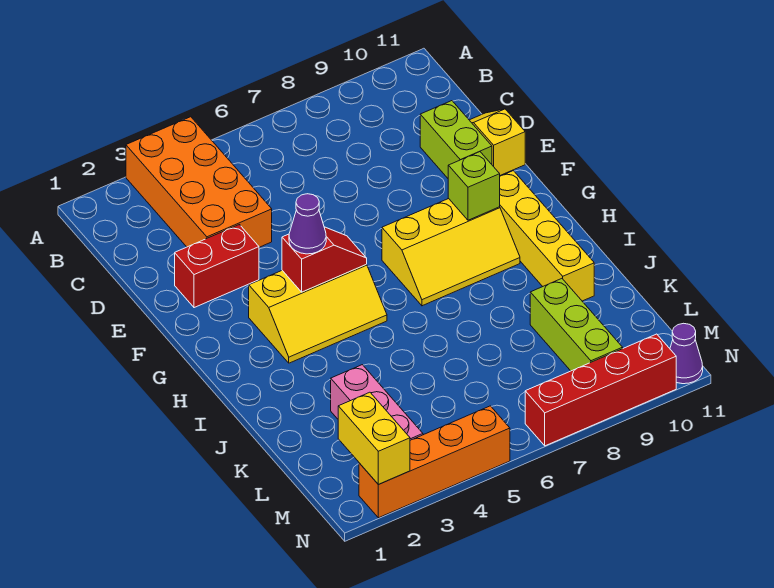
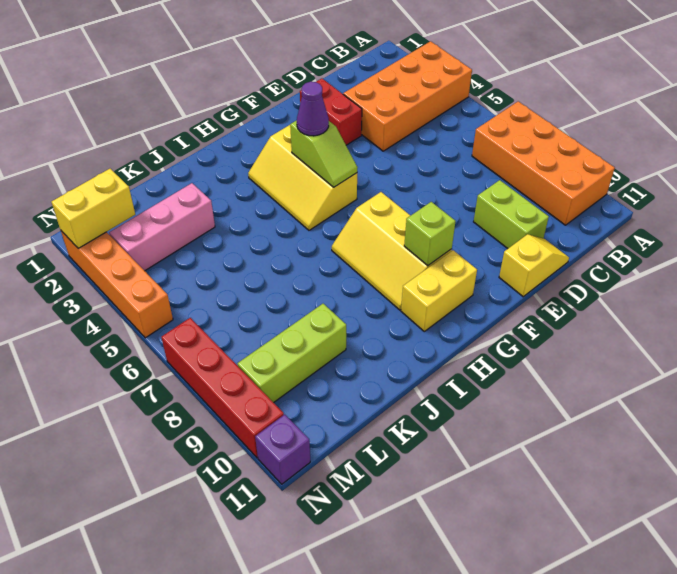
none -> orange brick A7:B10 level 1
lime brick D10:E10 level 1 -> lime brick D9:D10 level 1
red slope G4:G5 level 2 top 4 -> lime slope G4:G5 level 2 top 4
yellow brick G10:J10 level 1 -> yellow brick G10:H10 level 1
purple cone N11 level 1 -> purple brick N11 level 1

